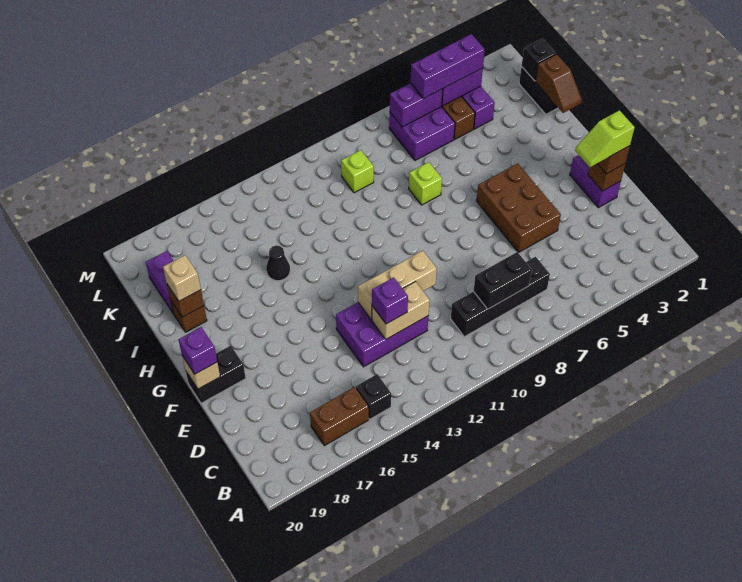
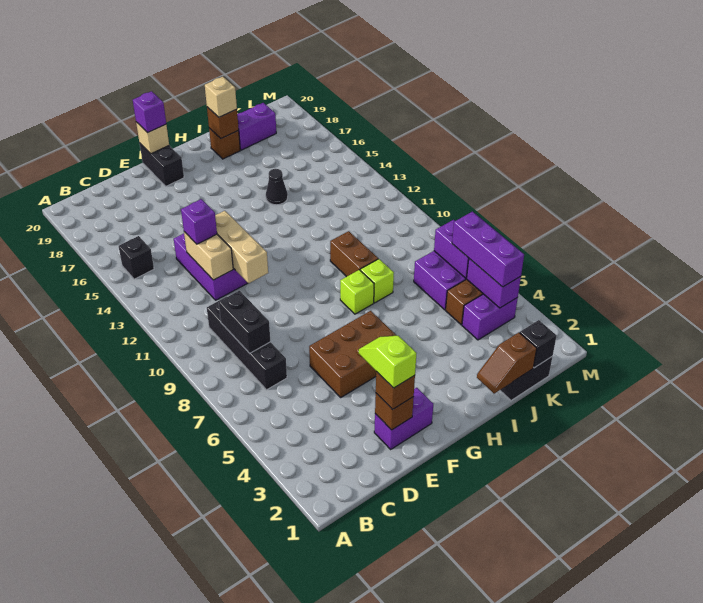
brown brick B16:B17 level 1 -> brown brick I9:I10 level 1
lime brick K10 level 1 -> lime brick H8 level 1

